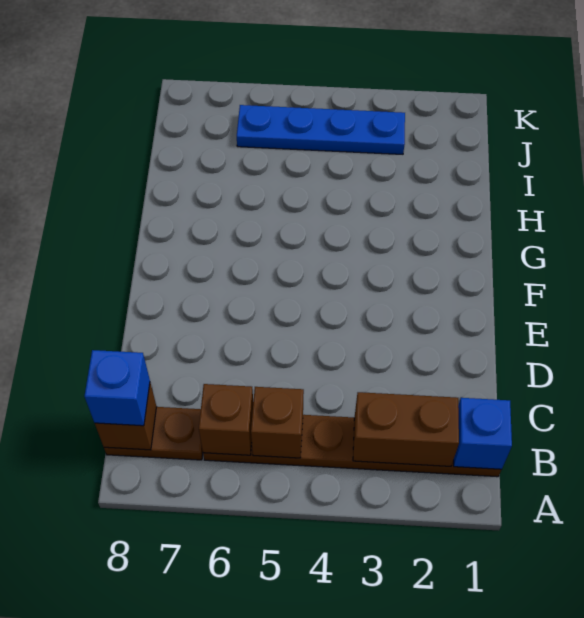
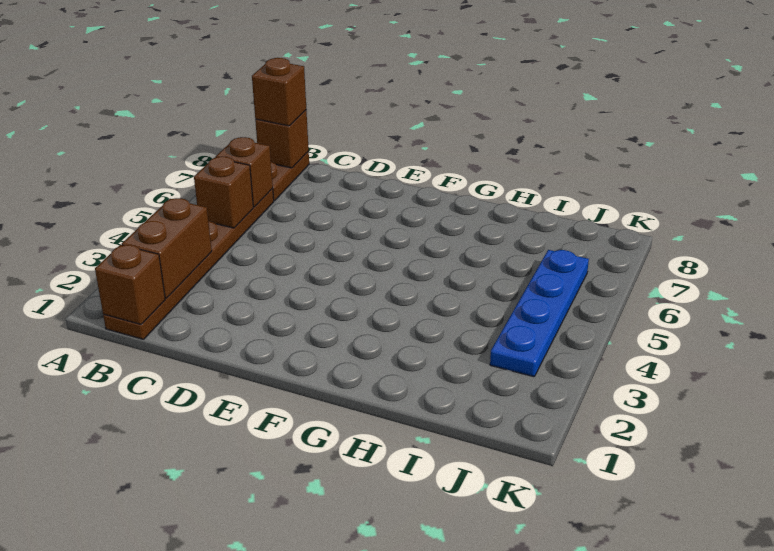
blue brick B1 level 2 -> brown brick B1 level 2
blue brick B8 level 3 -> brown brick B8 level 3

